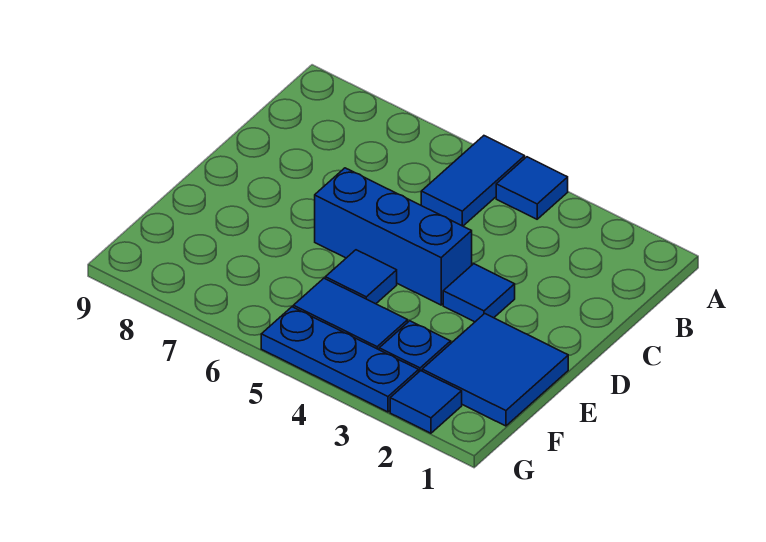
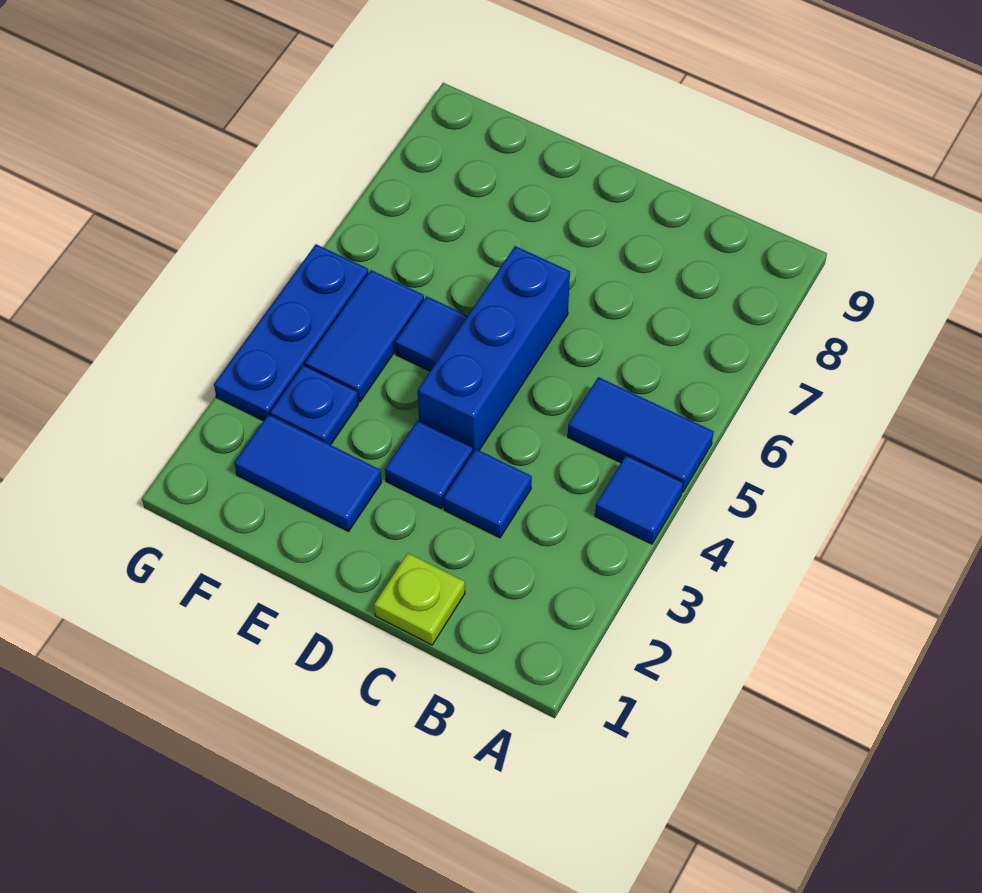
none -> lime plate C1 level 1
blue tile E1:F2 level 1 -> blue tile E2:F2 level 1
blue tile G2 level 1 -> blue tile C3 level 1

